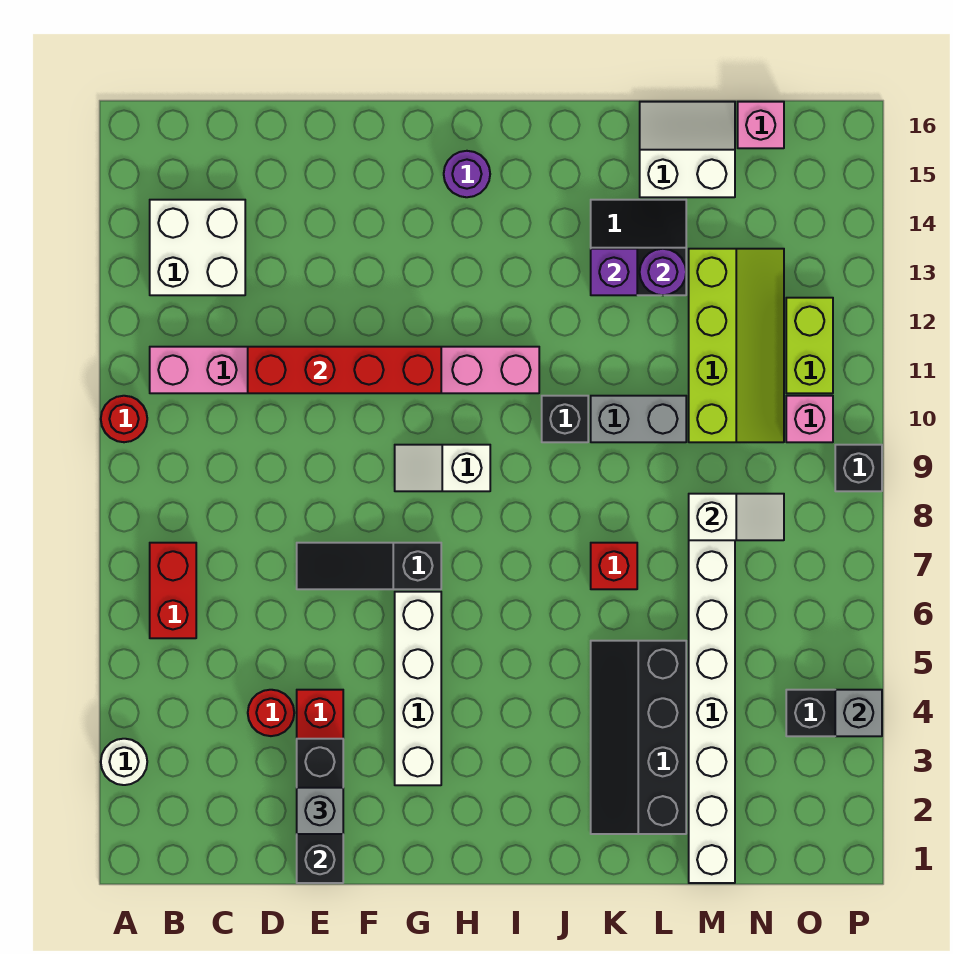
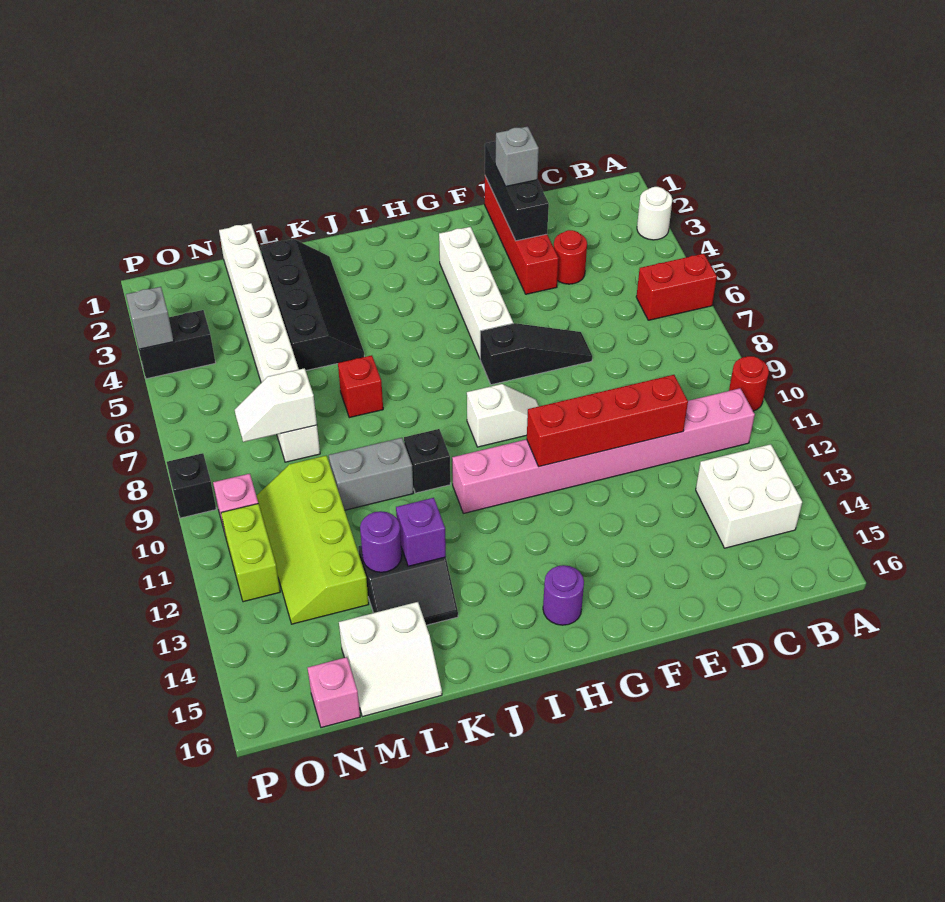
red brick B6:B7 level 1 -> red brick A6:B6 level 1

